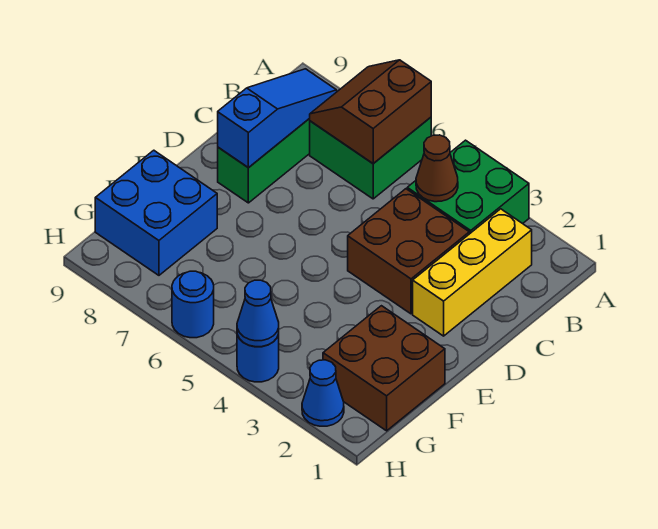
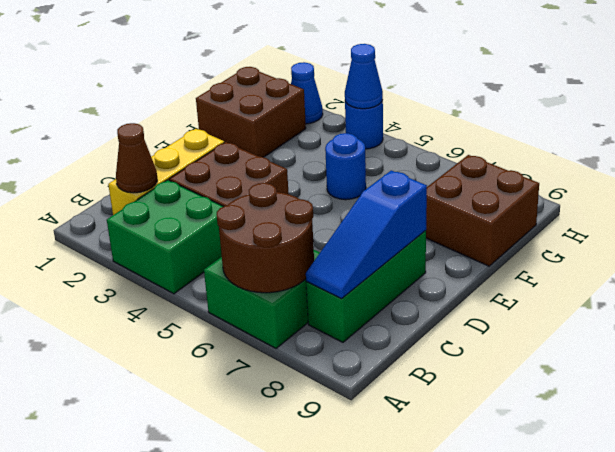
brown slope A6:B7 level 2 top 6 -> brown round brick A6:B7 level 2
brown cone B4 level 2 -> brown cone B2 level 2
blue brick F8:G9 level 1 -> brown brick F8:G9 level 1
blue round brick H6 level 1 -> blue round brick F5 level 1

